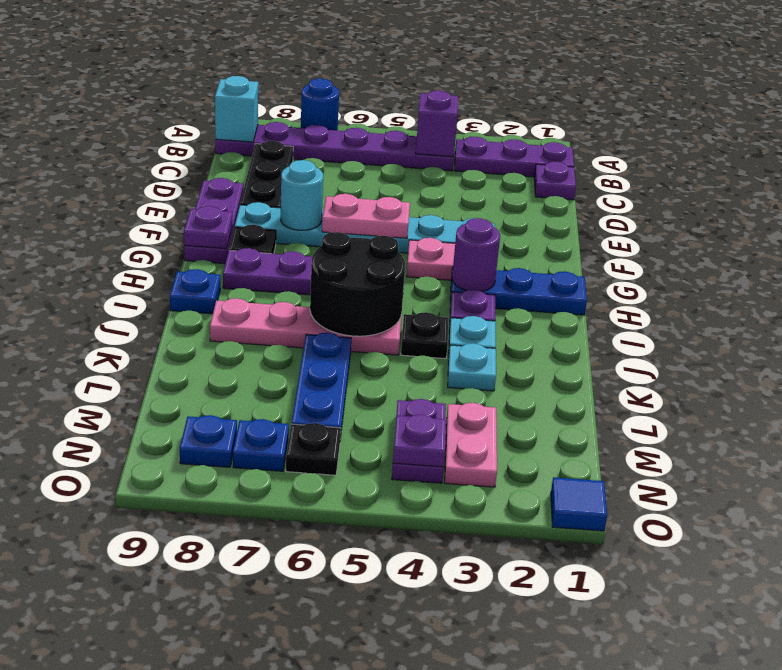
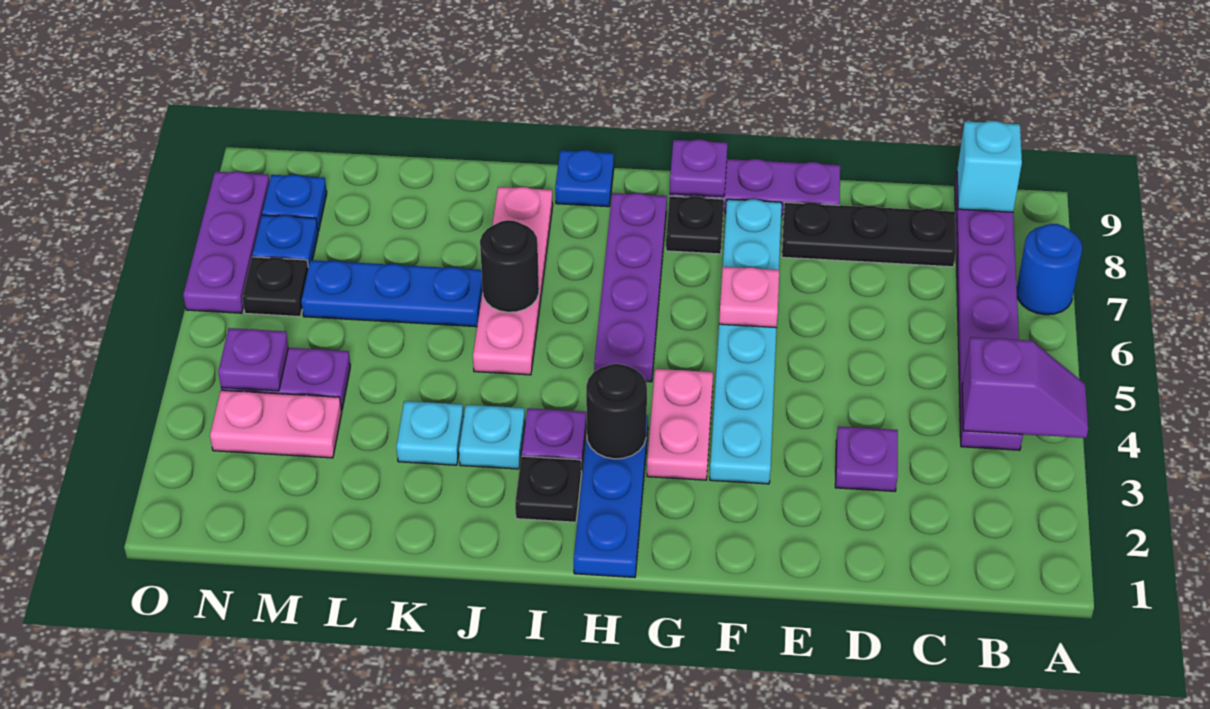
purple plate B1:B3 level 1 -> purple plate O6:O8 level 1
purple plate C1 level 1 -> purple plate D3 level 1
pink plate F5:F6 level 2 -> pink plate F6 level 2
cyan round brick F7 level 2 -> none
purple round brick H3 level 2 -> black round brick H3 level 2
black round brick I5:J6 level 2 -> black round brick J6 level 2
black plate J4 level 1 -> black plate I2 level 1
blue tile O1 level 1 -> none

